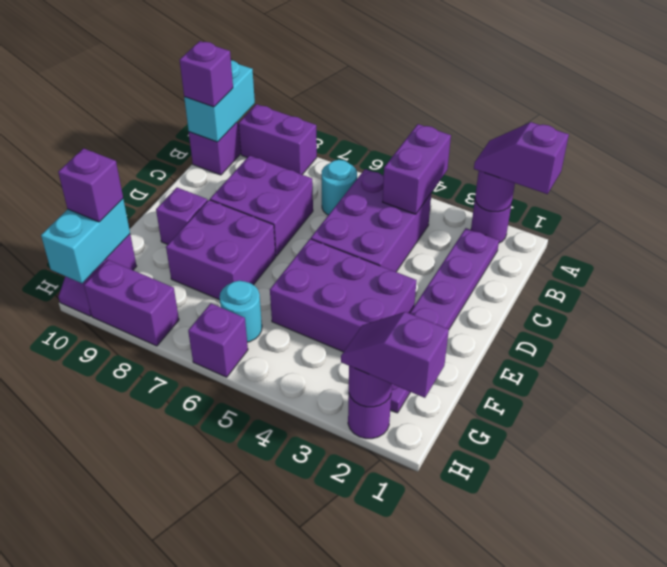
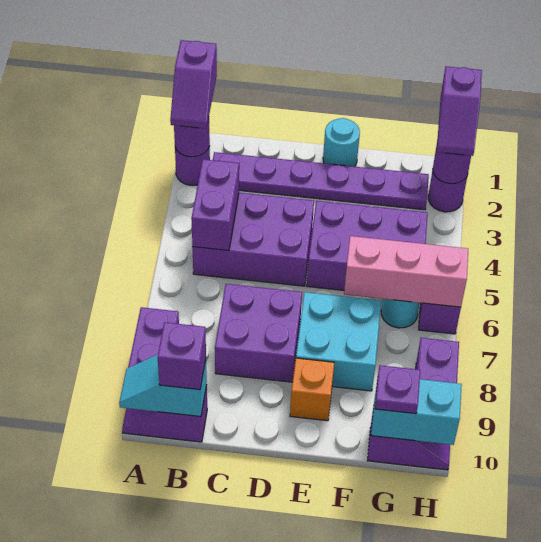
purple brick A4:B4 level 2 -> purple brick B4:B5 level 2
cyan brick A10:B10 level 2 -> cyan slope A10:B10 level 2 top B
cyan round brick B6 level 1 -> cyan round brick E1 level 1
purple brick E3:F5 level 1 -> purple brick E4:G5 level 1
purple brick E7:F8 level 1 -> cyan brick E7:F8 level 1
purple brick E9 level 1 -> orange brick E9 level 1
none -> pink brick F6:H6 level 2
purple brick G10 level 3 -> purple plate G10 level 3

